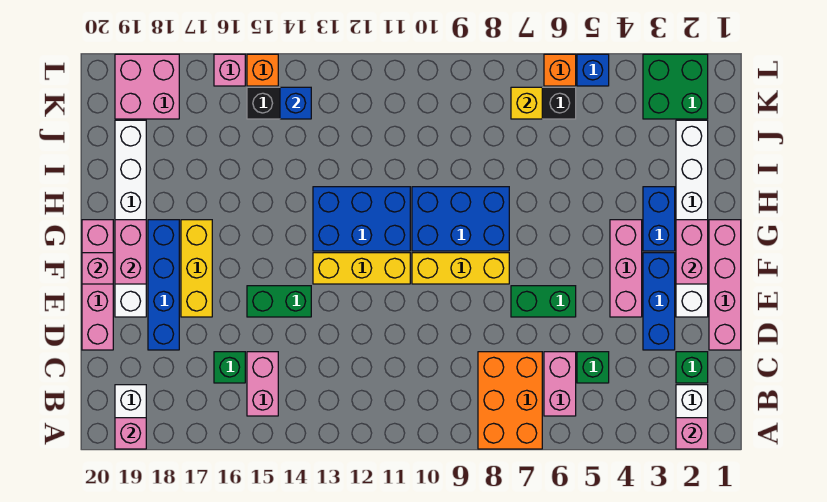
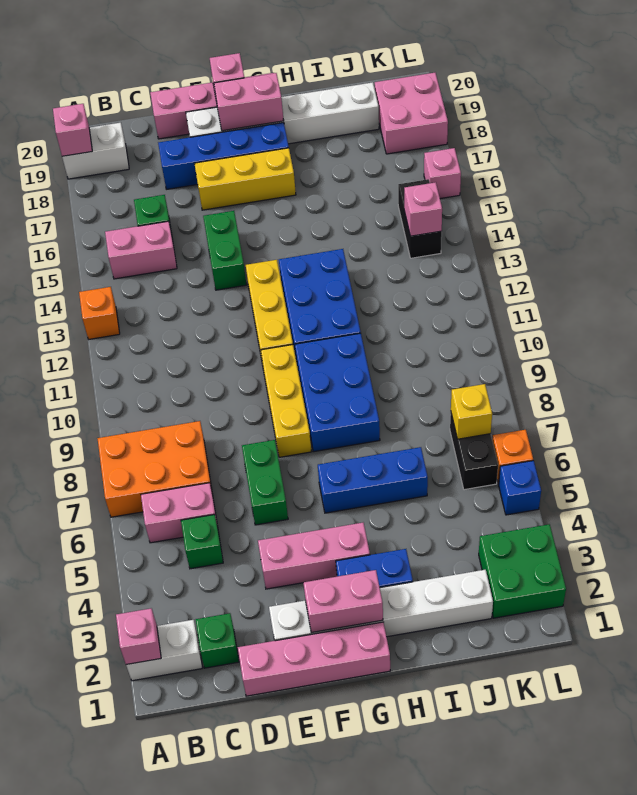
blue brick D3:F3 level 1 -> blue brick G6:I6 level 1
blue brick K14 level 2 -> pink brick K14 level 2
orange brick L15 level 1 -> orange brick A13 level 1

